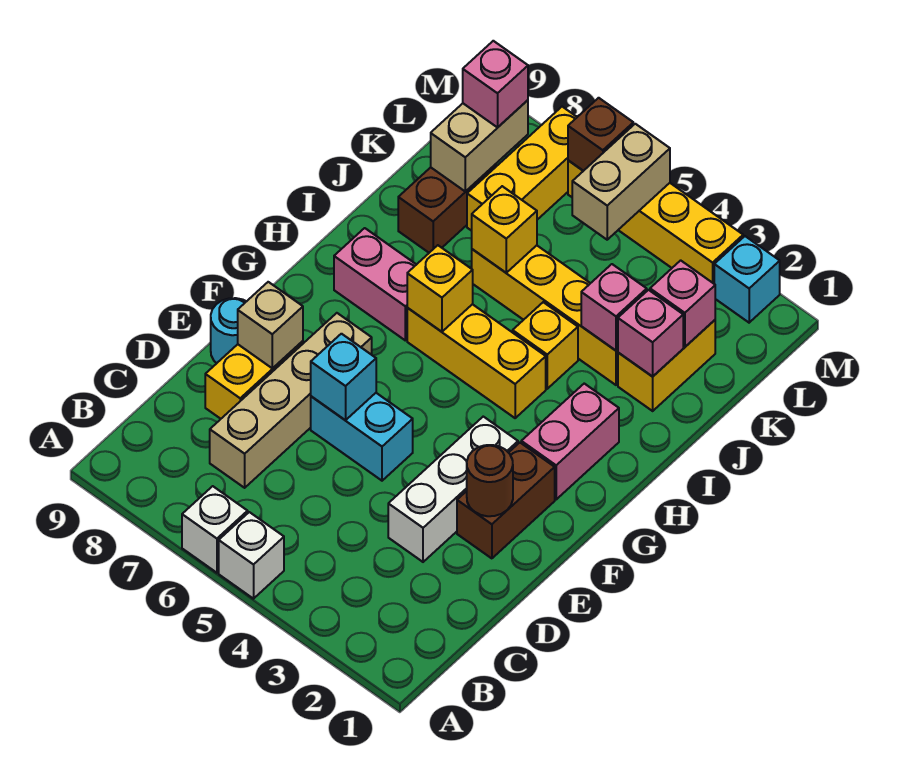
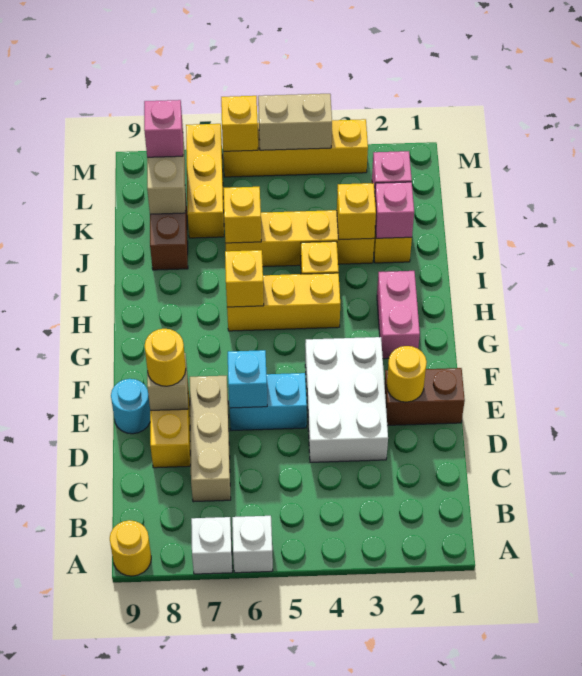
white brick A5 level 1 -> white brick A7 level 1
none -> yellow round brick A9 level 1
tan brick C7:F7 level 1 -> tan brick C7:E7 level 1
white brick D3:F3 level 1 -> white brick D3:F4 level 1
brown brick E2:F2 level 1 -> brown brick E1:E2 level 1
brown round brick E2 level 2 -> yellow round brick E2 level 2
none -> yellow round brick E8 level 3
pink brick H7:H8 level 1 -> none
pink brick J3 level 2 -> yellow brick J3 level 2
tan brick L5:M5 level 2 -> tan brick M4:M5 level 2
cyan brick M2 level 1 -> none
brown brick M6 level 2 -> yellow brick M6 level 2

